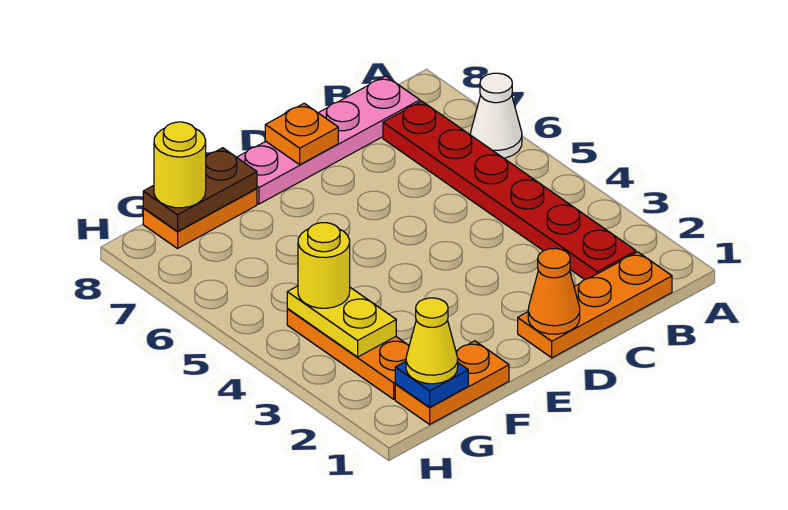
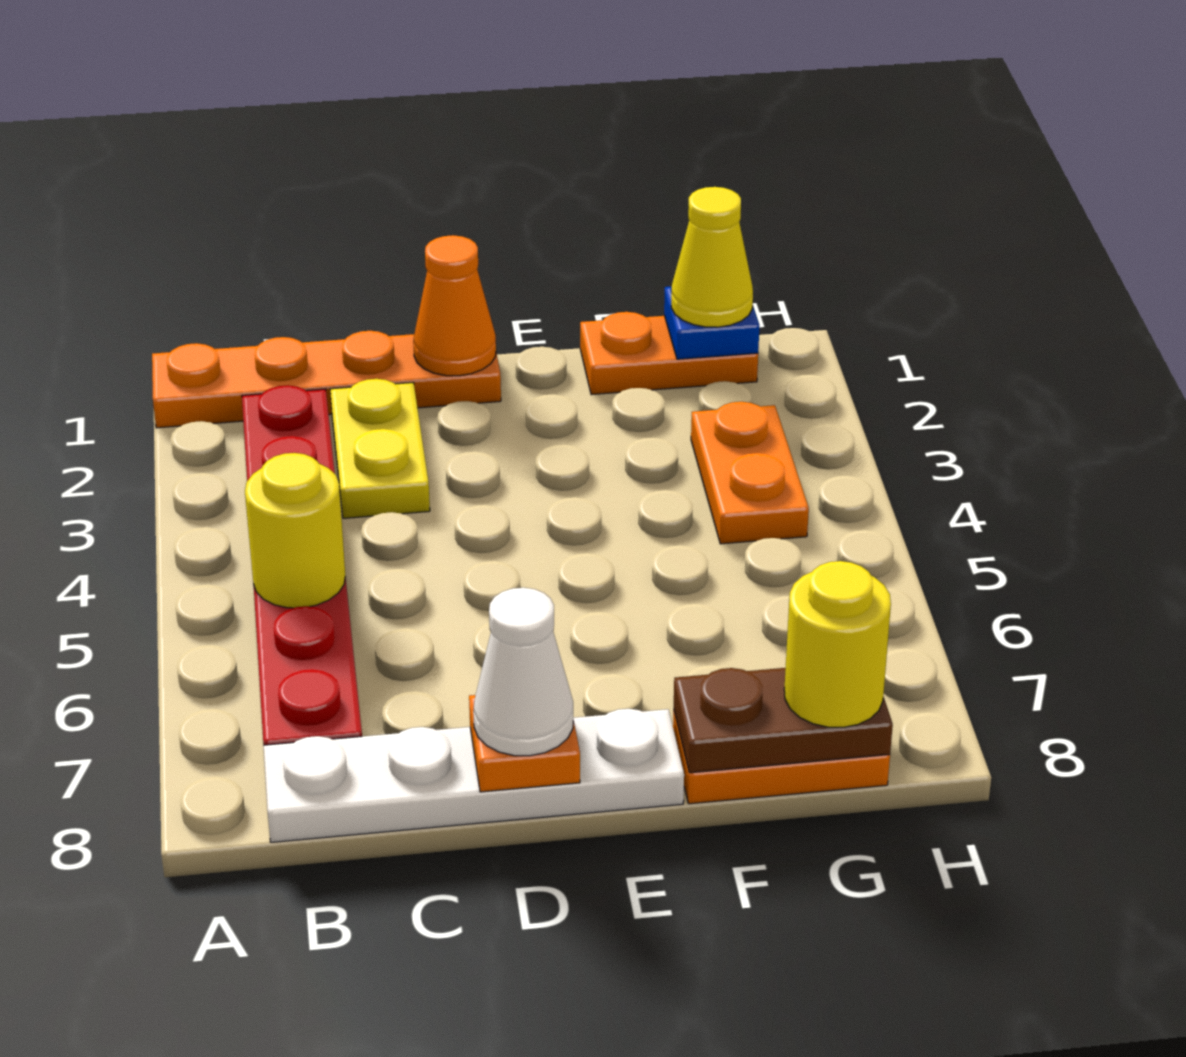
white cone A6 level 1 -> white cone D8 level 3
orange plate B1:D1 level 1 -> orange plate A1:D1 level 1
pink plate B8:E8 level 1 -> white plate B8:E8 level 1
orange plate G2:G4 level 1 -> orange plate G3:G4 level 1
yellow plate G3:G4 level 2 -> yellow plate C2:C3 level 1
yellow round brick G4 level 3 -> yellow round brick B5 level 2

